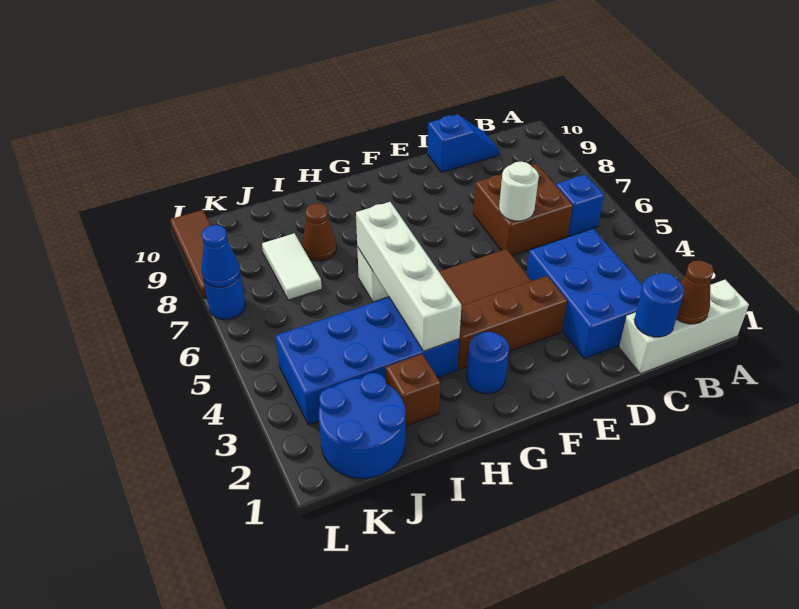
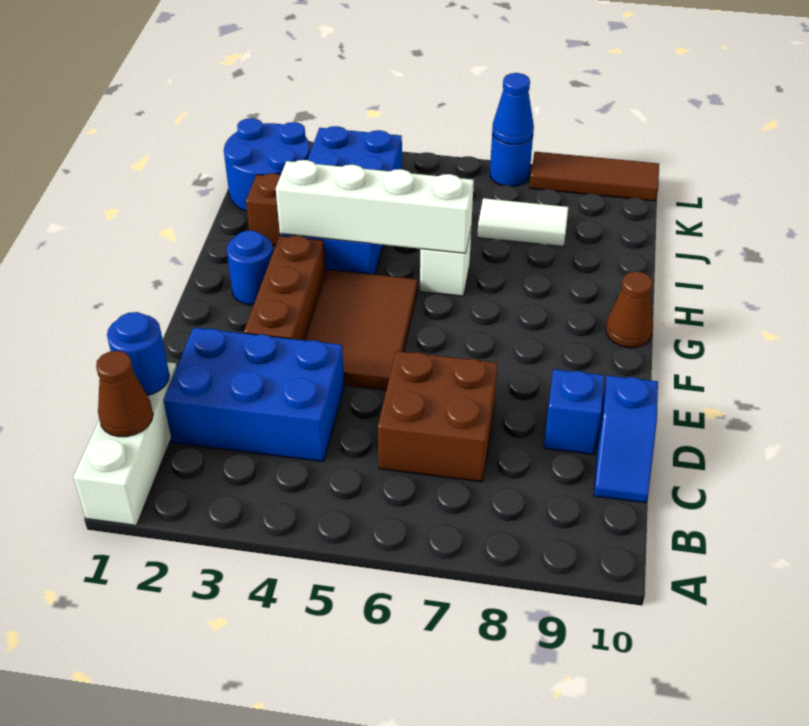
blue brick B6 level 1 -> blue brick D9 level 1
white round brick D6 level 2 -> none
brown cone I8 level 1 -> brown cone G10 level 1

